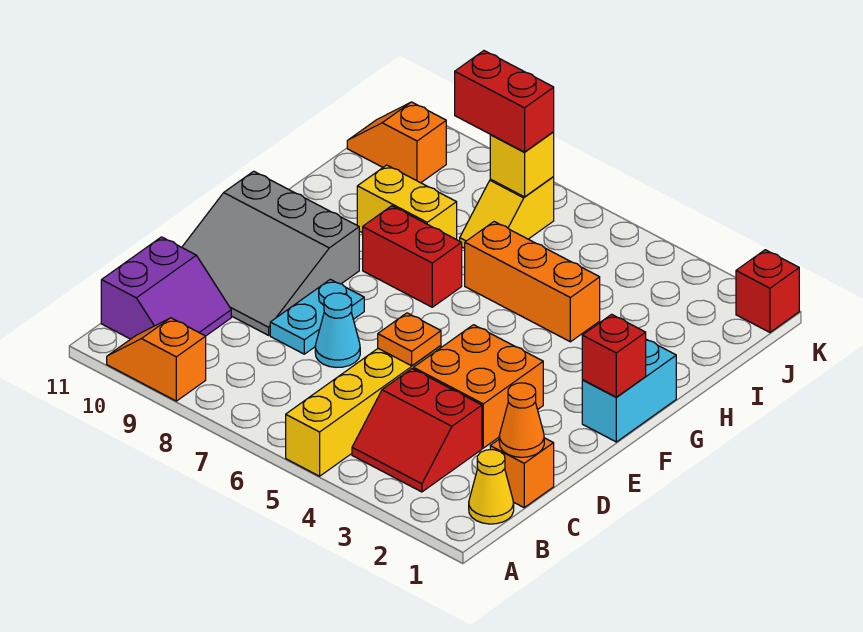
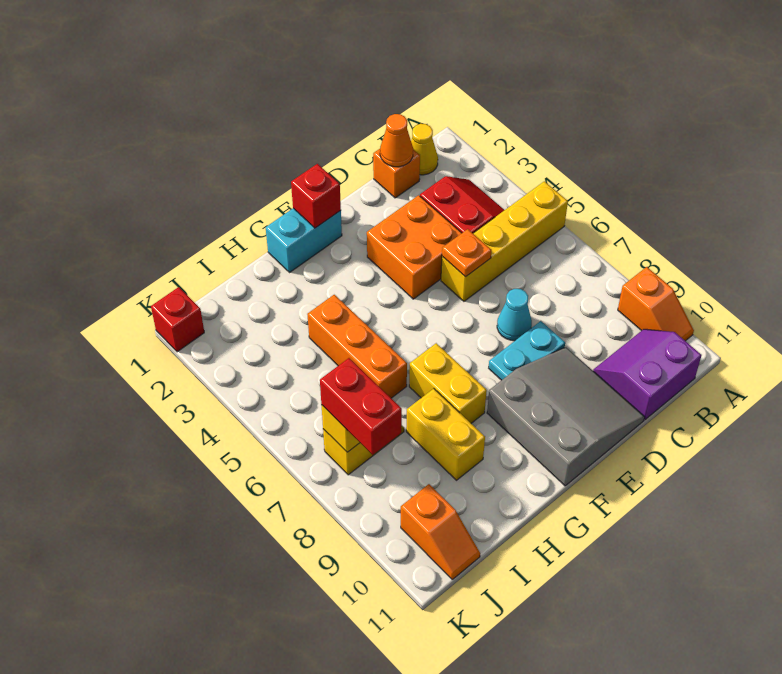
red brick G7:G8 level 1 -> yellow brick G7:G8 level 1

